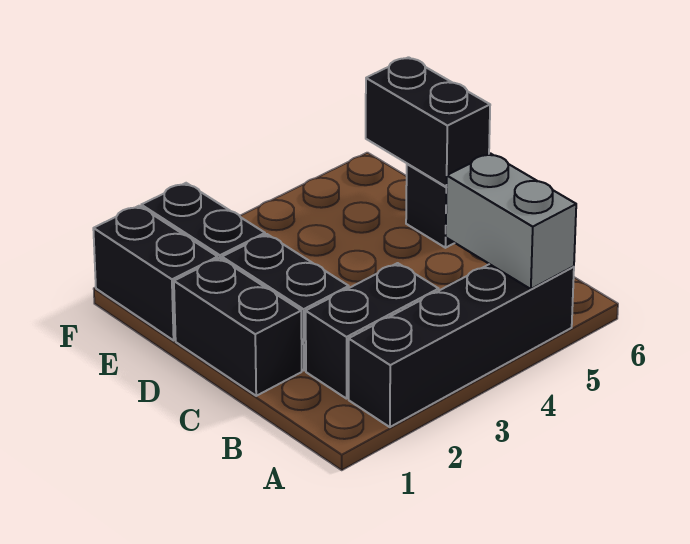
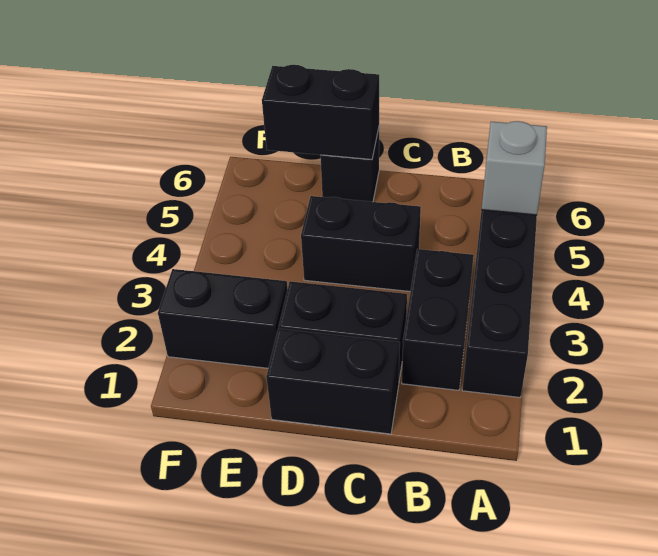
grey brick A5:B5 level 2 -> grey brick A5 level 2
black brick E1:F1 level 1 -> black brick C4:D4 level 1

